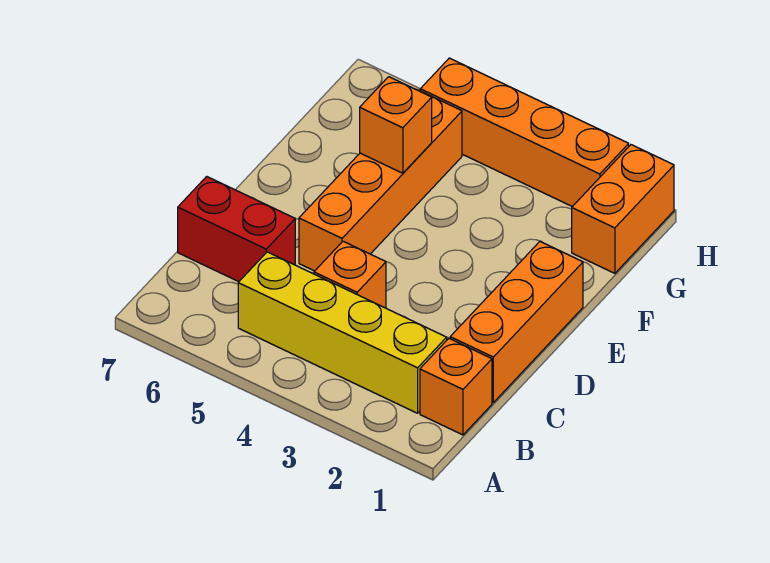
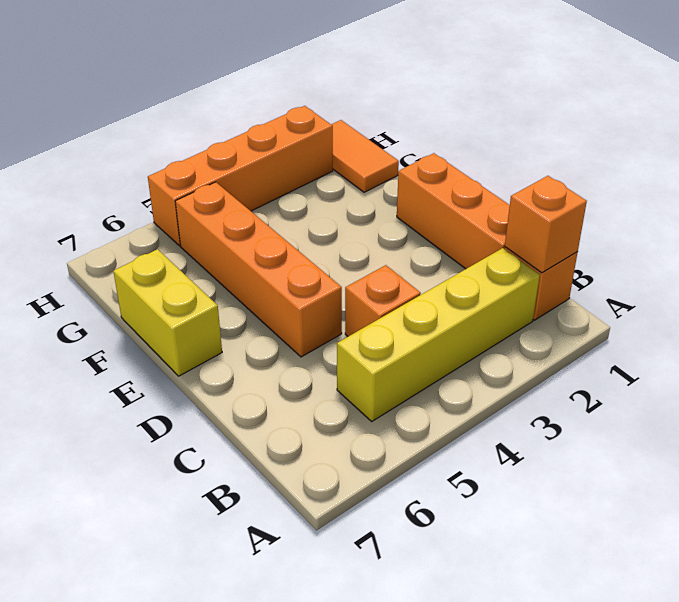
red brick C6:C7 level 1 -> none
none -> yellow brick E7:F7 level 1
orange brick F5 level 2 -> orange brick B1 level 2
orange brick G1:H1 level 1 -> orange tile G1:H1 level 1

